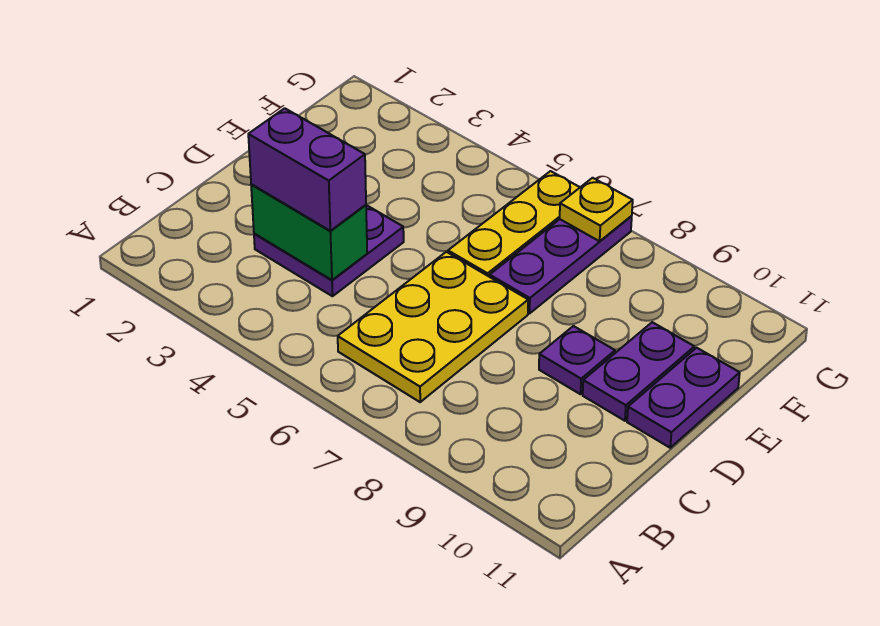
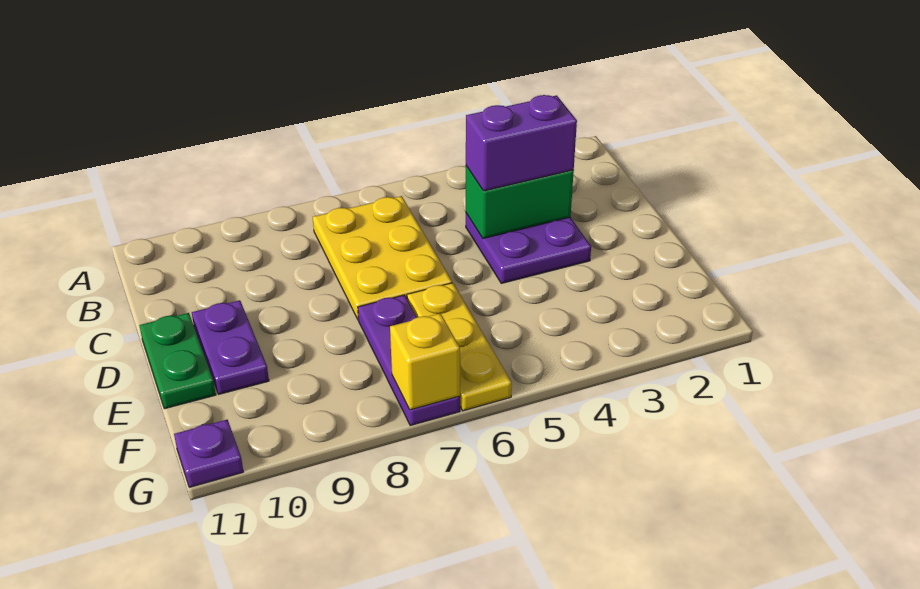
purple plate D9 level 1 -> purple plate G11 level 1
purple plate D11:E11 level 1 -> green plate D11:E11 level 1
yellow plate G7 level 2 -> yellow brick G7 level 2

